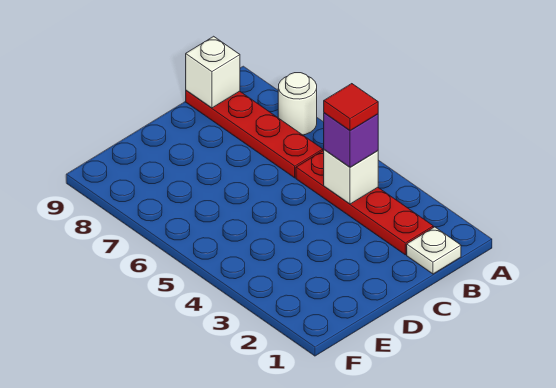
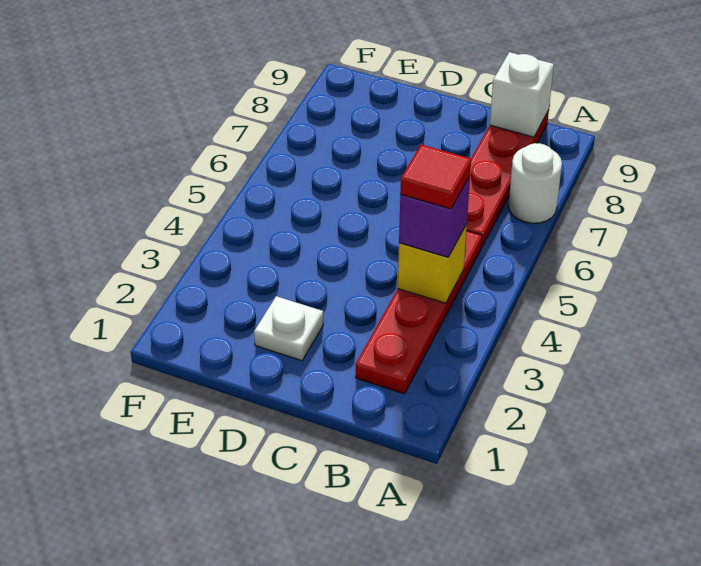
white plate B1 level 1 -> white plate D2 level 1
white brick B4 level 2 -> yellow brick B4 level 2

